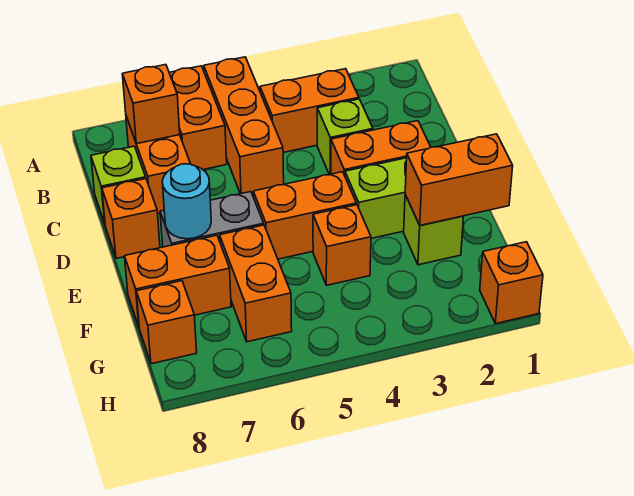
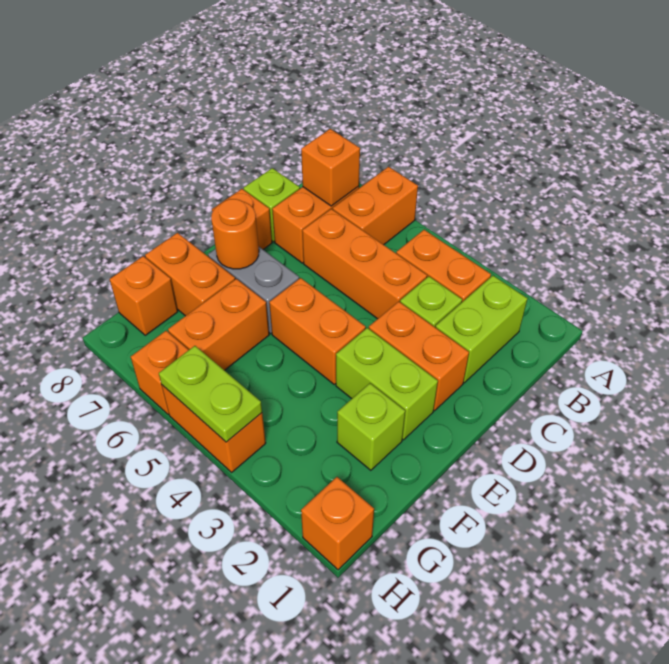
orange brick A5:C5 level 1 -> orange brick C4:C6 level 1
none -> lime brick B2:C2 level 1
cyan round brick E7 level 2 -> orange round brick E7 level 2
orange brick F1:F2 level 2 -> orange brick H4:H5 level 1
orange brick F4 level 1 -> orange brick H6 level 1
none -> lime plate H4:H5 level 2

